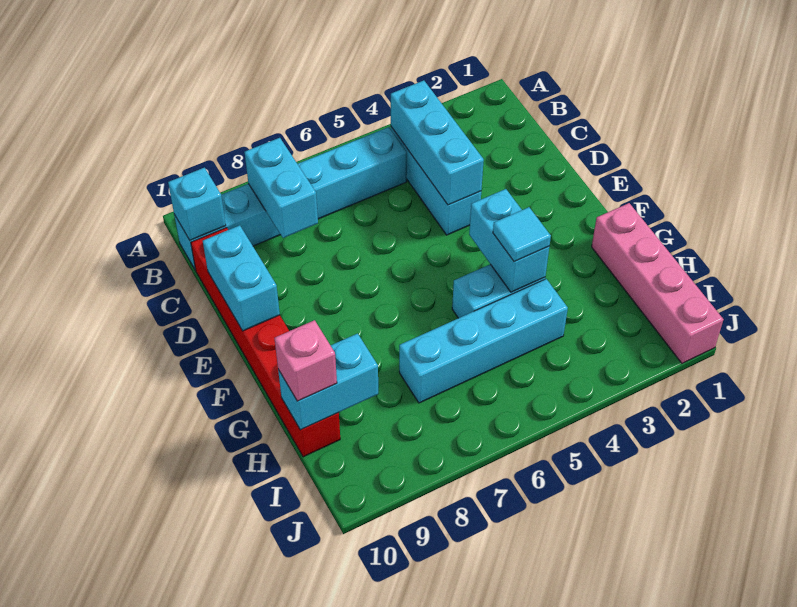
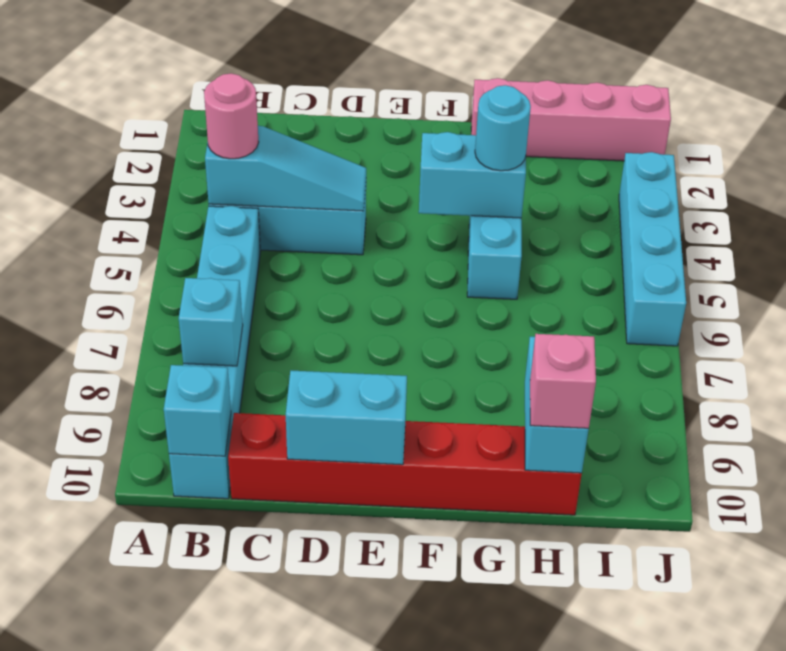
cyan brick B4:D4 level 2 -> cyan slope B4:D4 level 2 top B
none -> pink round brick B4 level 3
cyan brick B8:C8 level 2 -> cyan brick B8 level 2
cyan tile G4 level 3 -> cyan round brick G4 level 3
cyan brick H4:H7 level 1 -> cyan brick J3:J6 level 1

